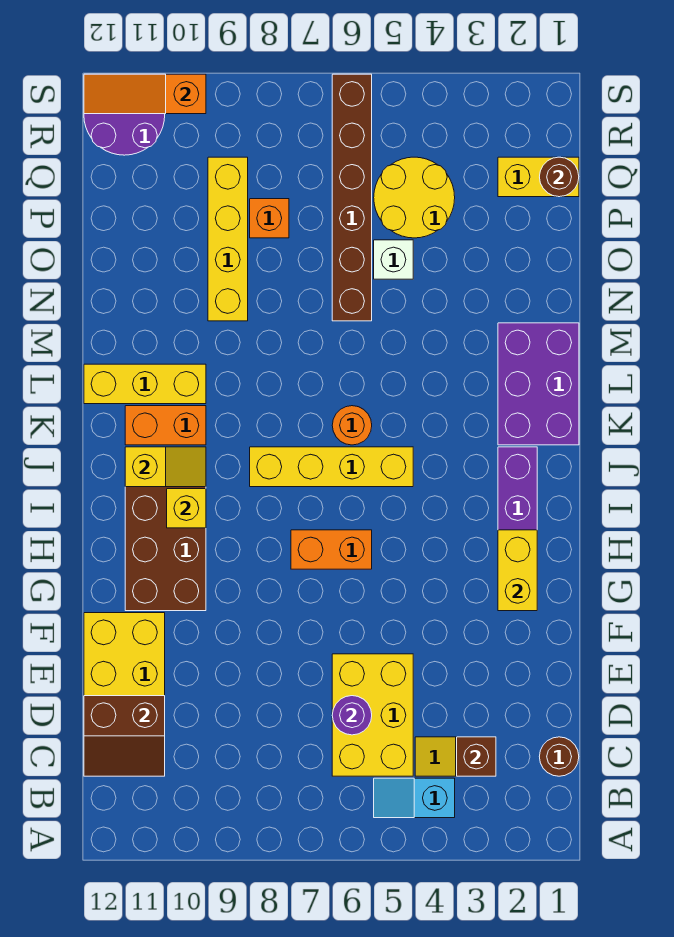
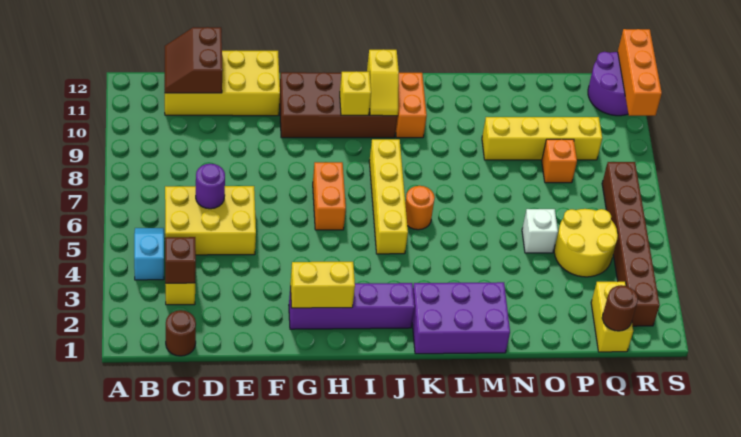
yellow brick L10:L12 level 1 -> none
brown brick N6:S6 level 1 -> brown brick R2:R7 level 1
orange slope S10:S12 level 2 top 10 -> orange brick S10:S12 level 2

